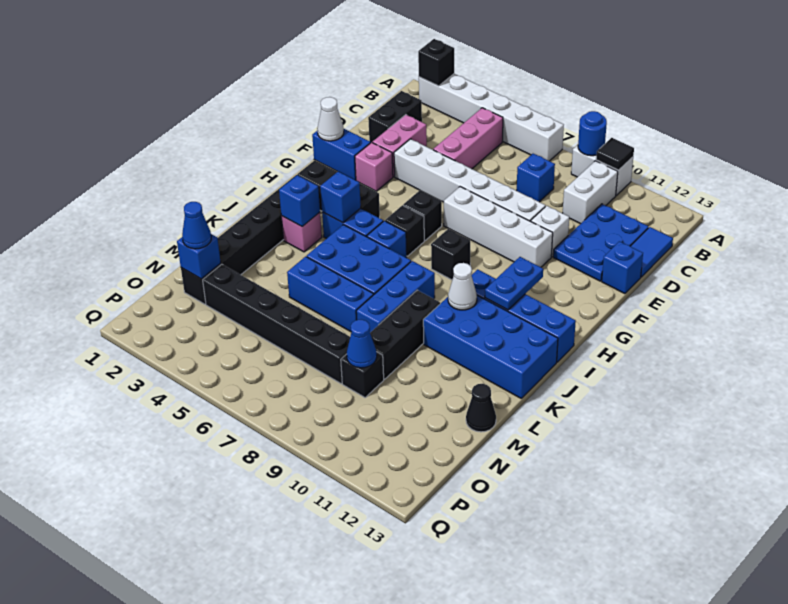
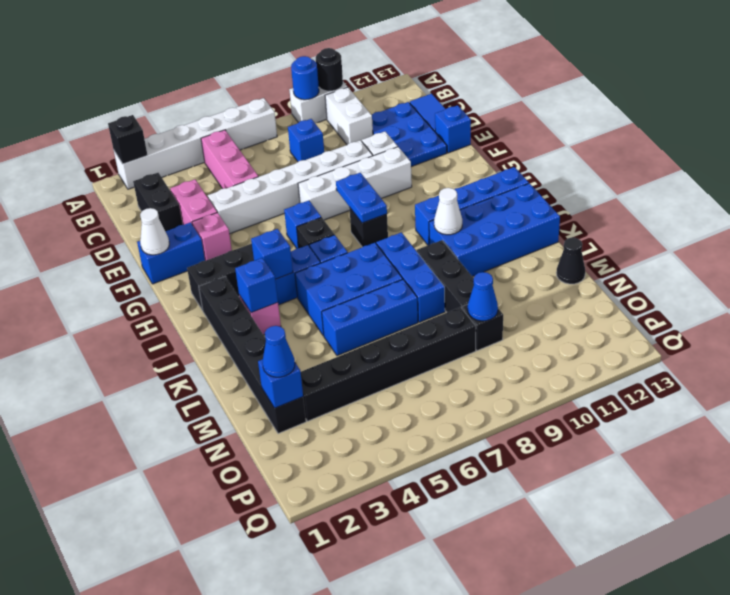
black tile A10 level 2 -> black round brick A10 level 2
black brick G6 level 1 -> blue brick G6 level 1
blue plate H11:I11 level 2 -> blue plate G8:H8 level 2

